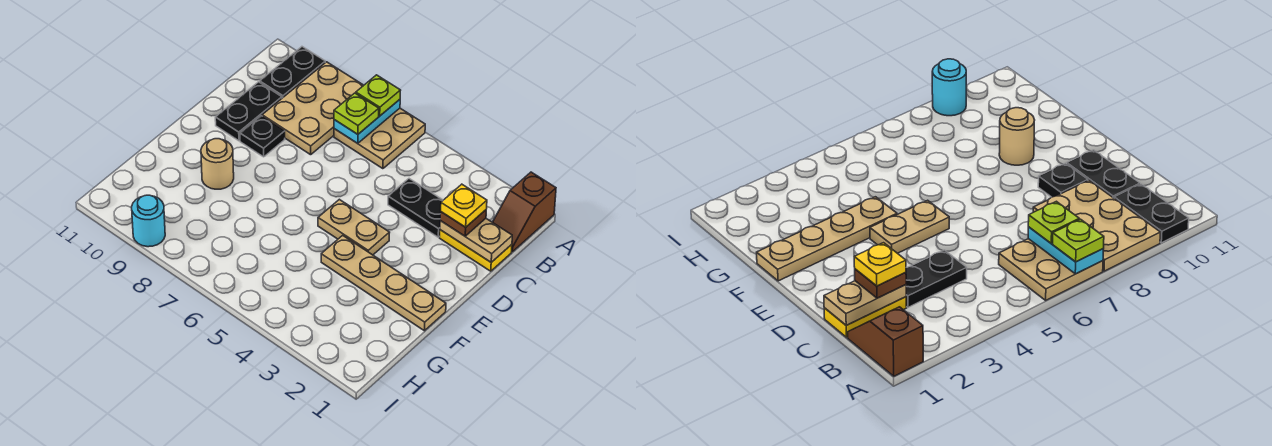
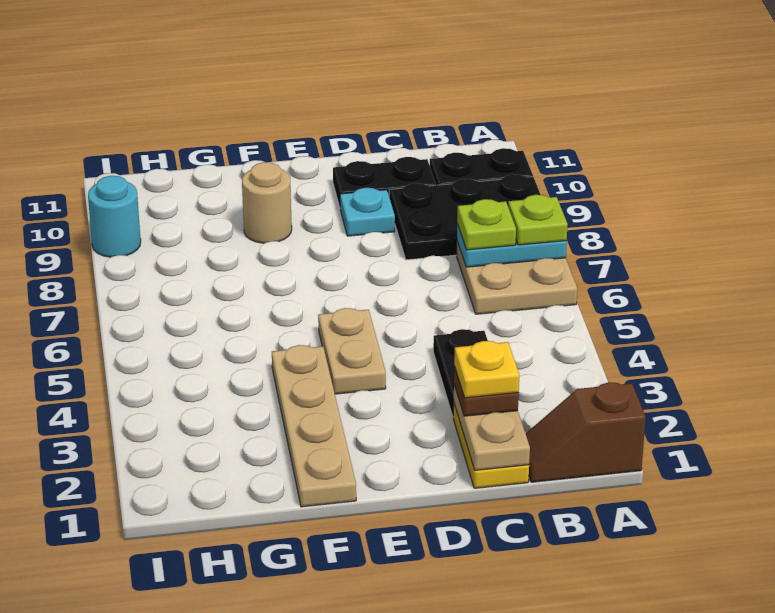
tan plate A8:C9 level 1 -> black plate A8:C9 level 1
black plate D9 level 1 -> cyan plate D9 level 1

